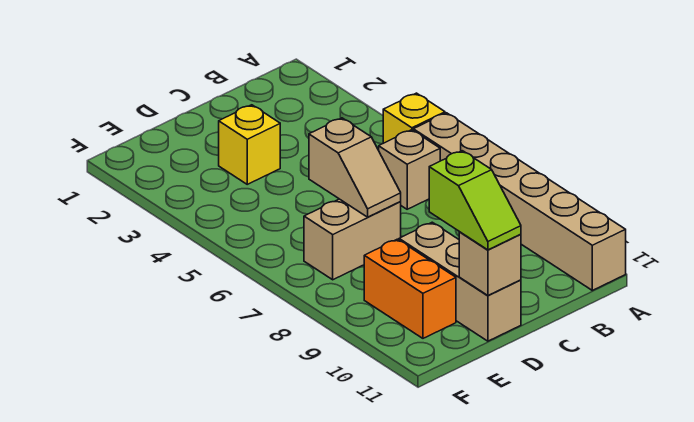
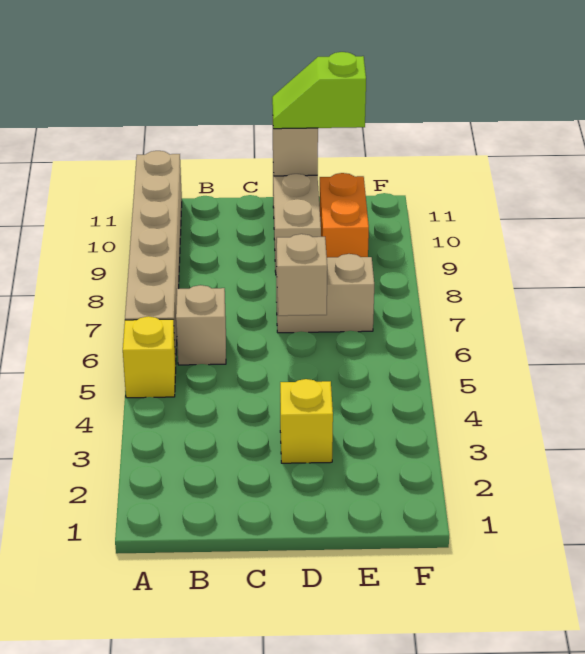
lime slope D10:D11 level 3 top 10 -> lime slope D11:E11 level 3 top E

